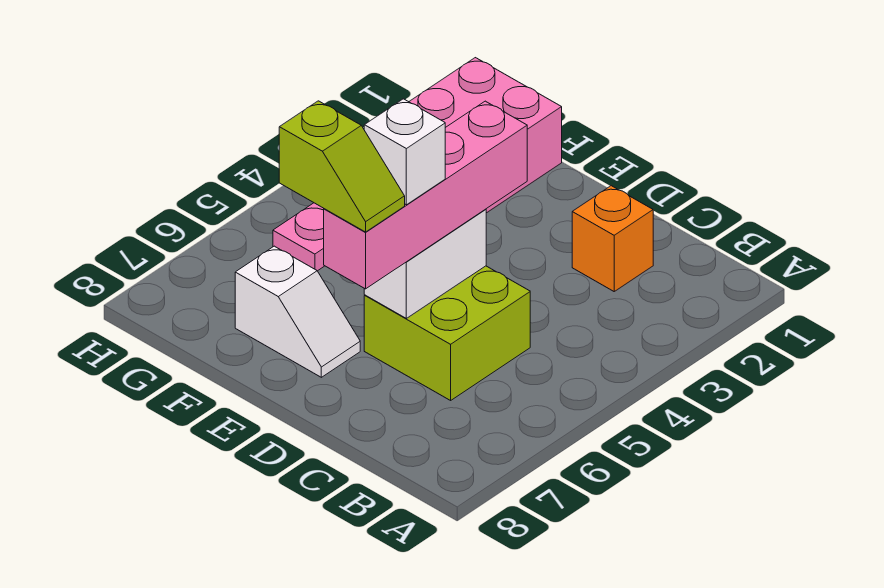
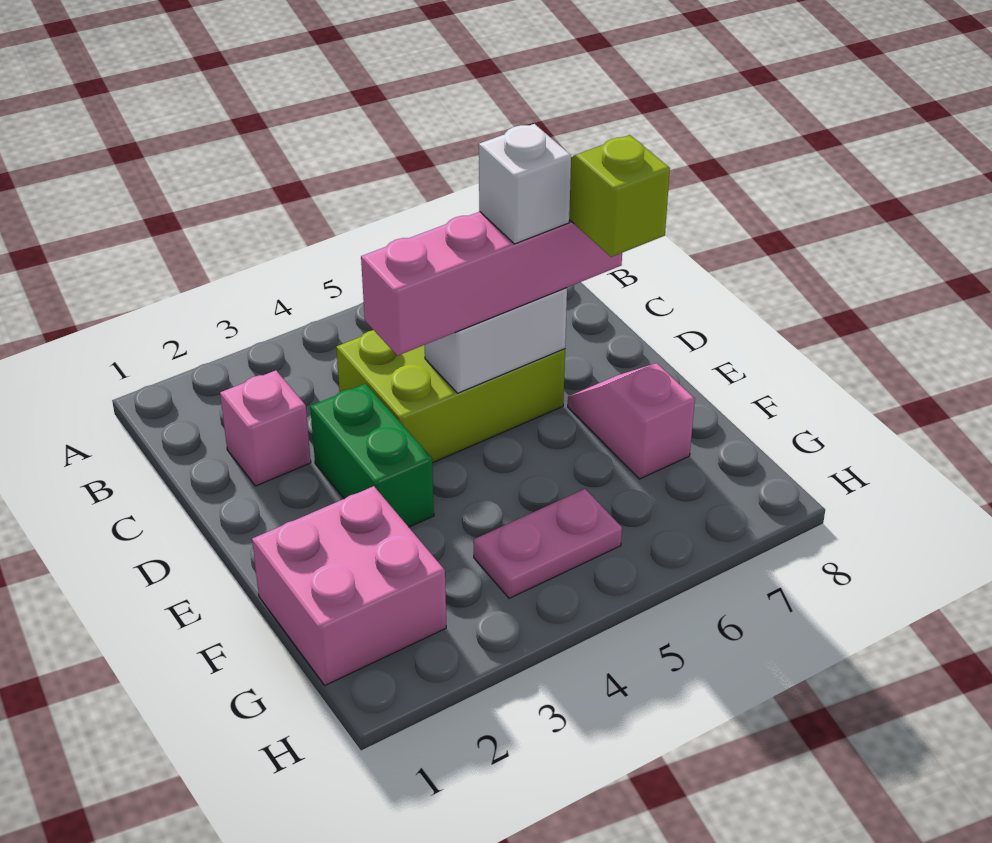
orange brick C2 level 1 -> pink brick C2 level 1
lime brick C5:D6 level 1 -> lime brick C4:D6 level 1
none -> green brick D3:E3 level 1
white slope E7:F7 level 1 top F -> pink slope E7:F7 level 1 top F

